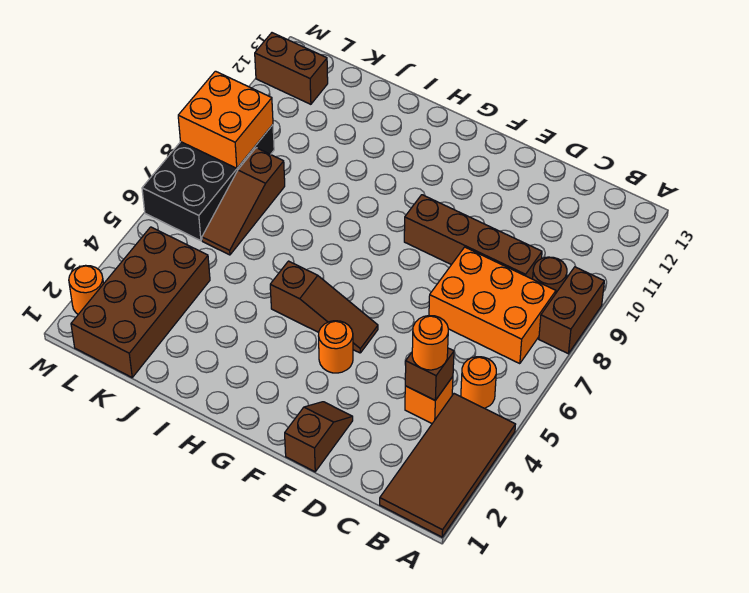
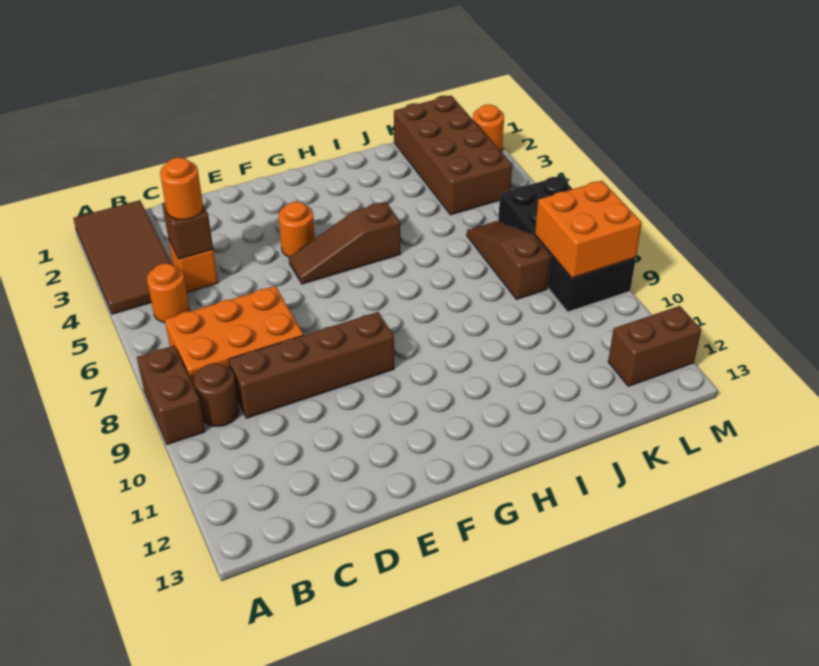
brown slope E1:E2 level 1 top 1 -> none

